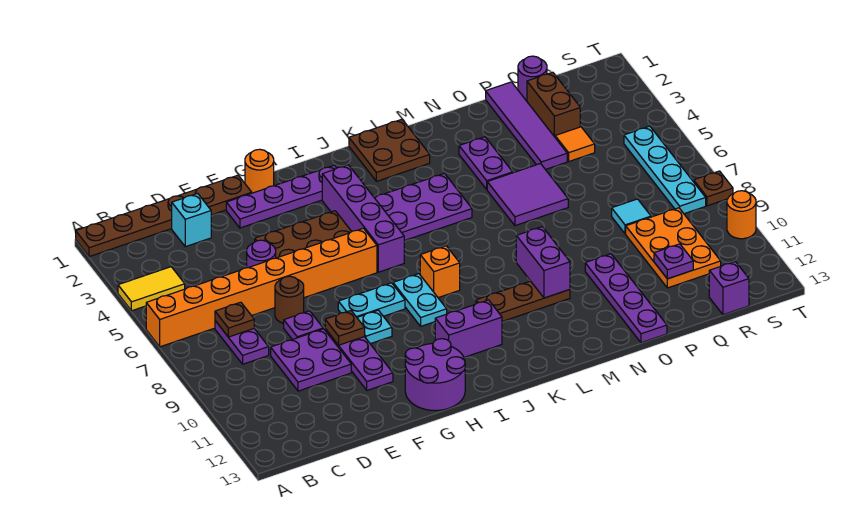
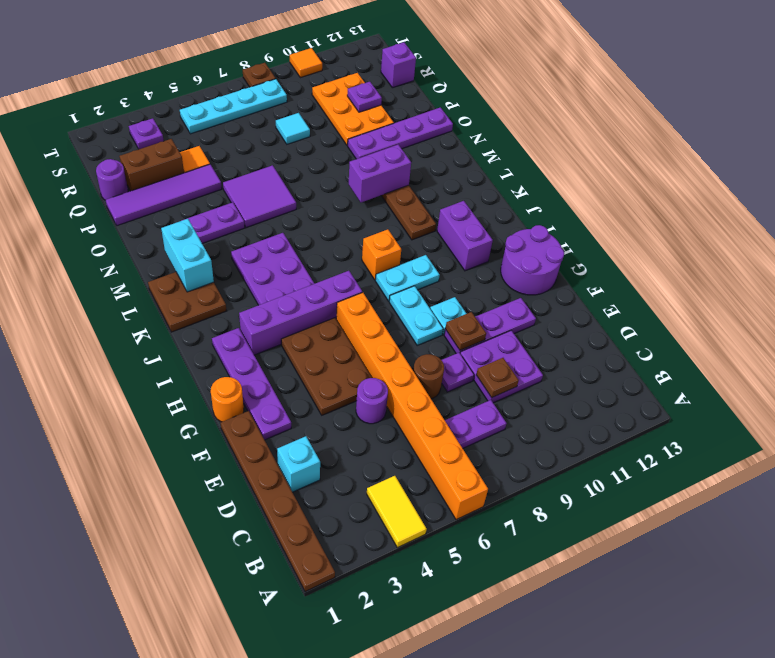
brown plate C7 level 2 -> brown plate D9 level 2
none -> cyan brick L2:M2 level 2
orange plate Q9:R11 level 1 -> orange plate P10:R11 level 1
none -> purple plate S3 level 1
orange round brick T10 level 1 -> orange tile T10 level 1

